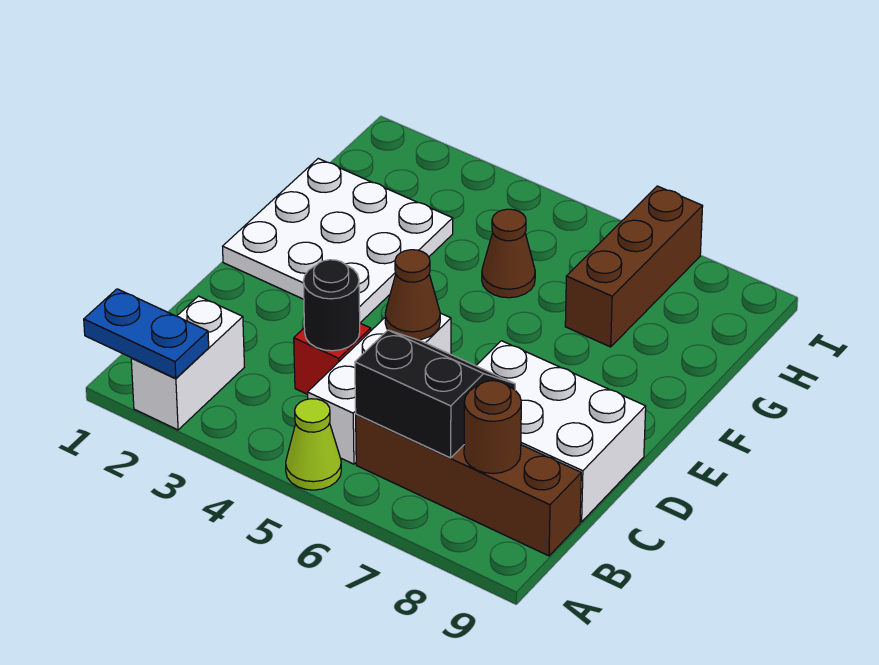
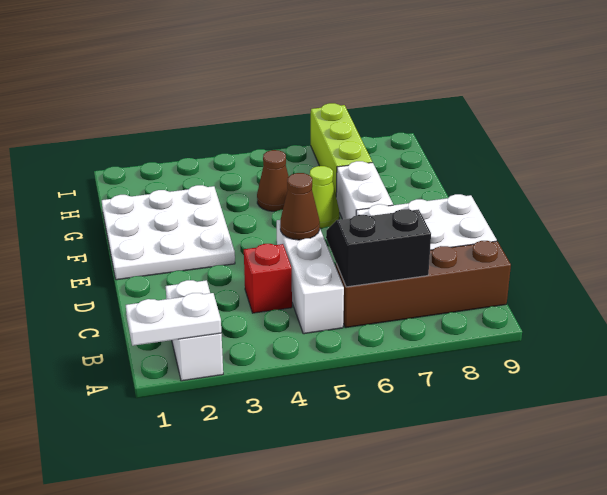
blue plate A1:A2 level 2 -> white plate A1:A2 level 2
lime cone A5 level 1 -> lime cone F6 level 1
brown round brick B8 level 2 -> none
black round brick C4 level 2 -> none
none -> white brick E7:F7 level 1
brown brick G7:I7 level 1 -> lime brick G7:I7 level 1

